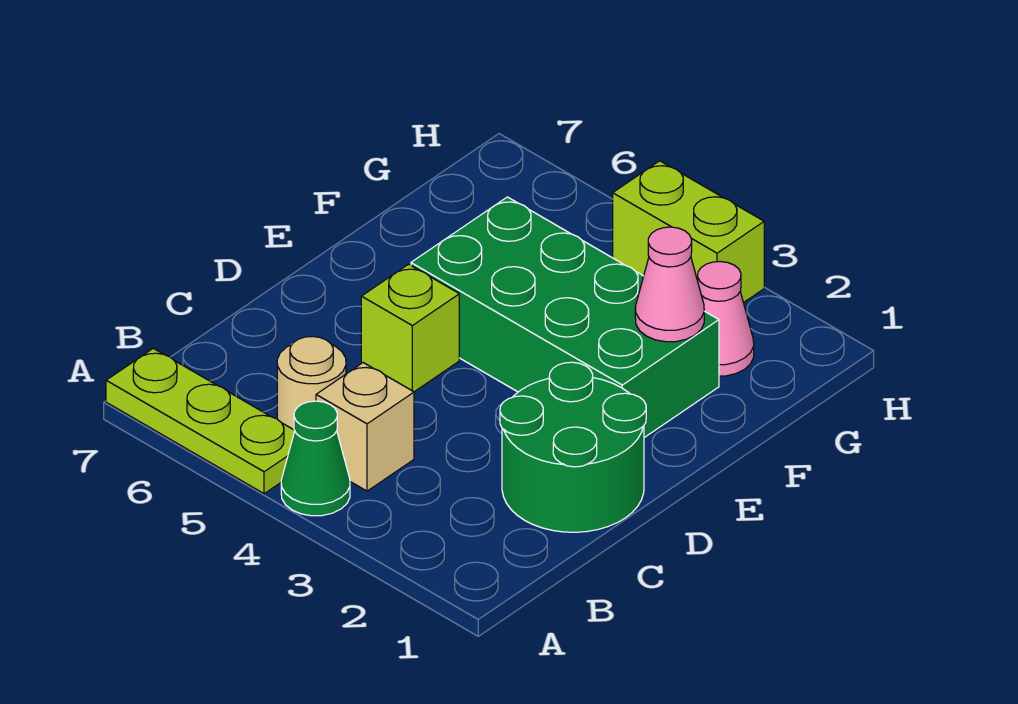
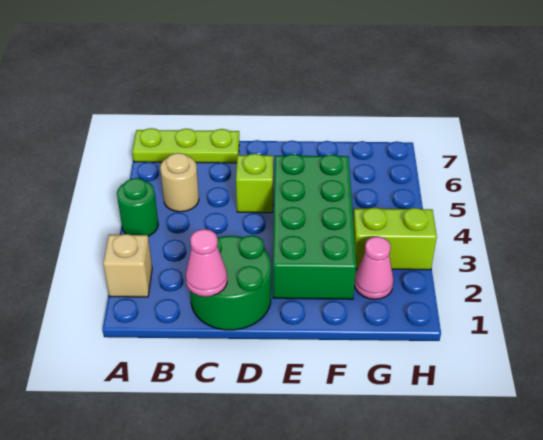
green cone A4 level 1 -> green round brick A4 level 1
lime plate A5:A7 level 1 -> lime plate A7:C7 level 1
tan brick B4 level 1 -> tan brick A2 level 1
pink cone F2 level 2 -> pink cone C1 level 2
lime brick H3:H4 level 1 -> lime brick G3:H3 level 1

